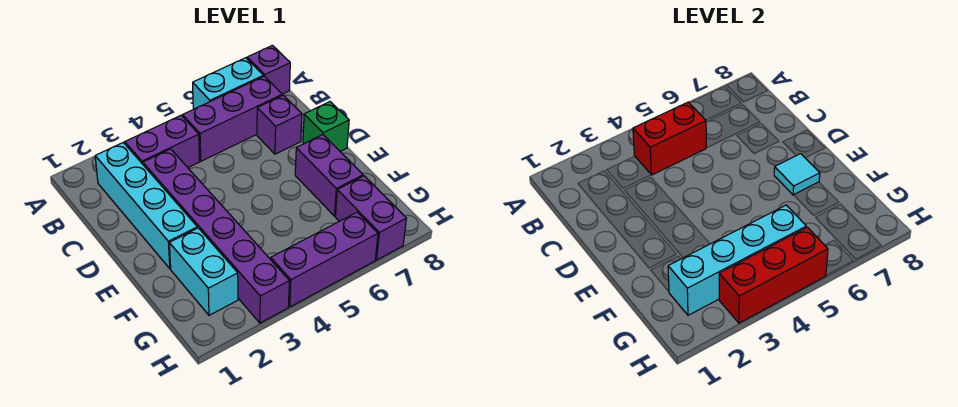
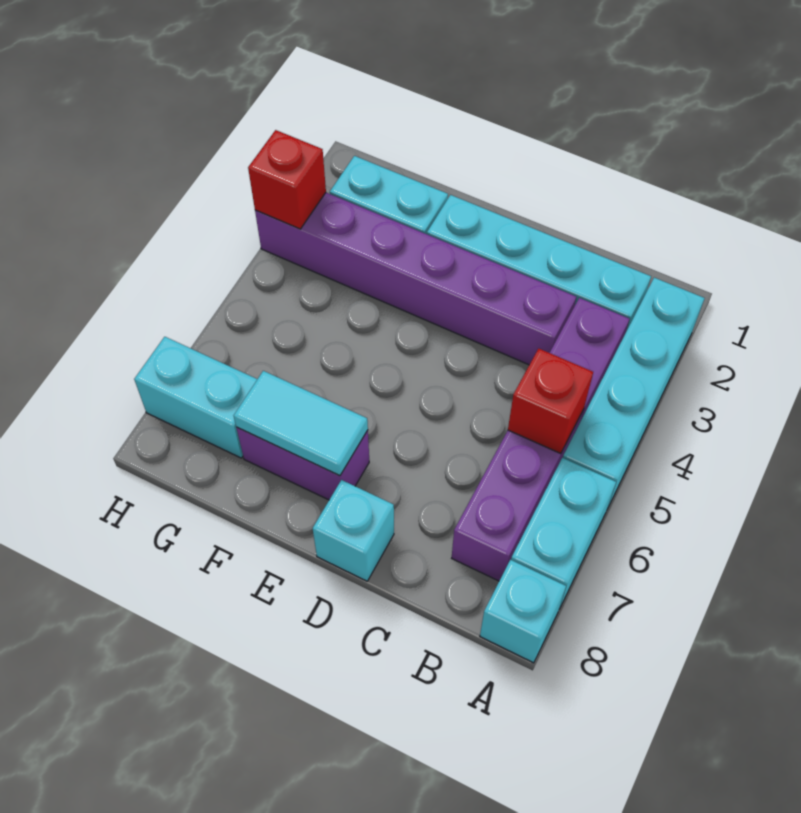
purple brick A8 level 1 -> cyan brick A8 level 1
red brick B4:B5 level 2 -> red brick B5 level 2
purple brick C7 level 1 -> none
green brick D8 level 1 -> cyan brick D8 level 1
cyan tile E7 level 2 -> cyan tile E7:F7 level 2
cyan brick G2:G5 level 2 -> cyan brick A2:A5 level 1
purple brick G7:H7 level 1 -> cyan brick G7:H7 level 1
red brick H3:H5 level 2 -> red brick H3 level 2
purple brick H4:H6 level 1 -> none

